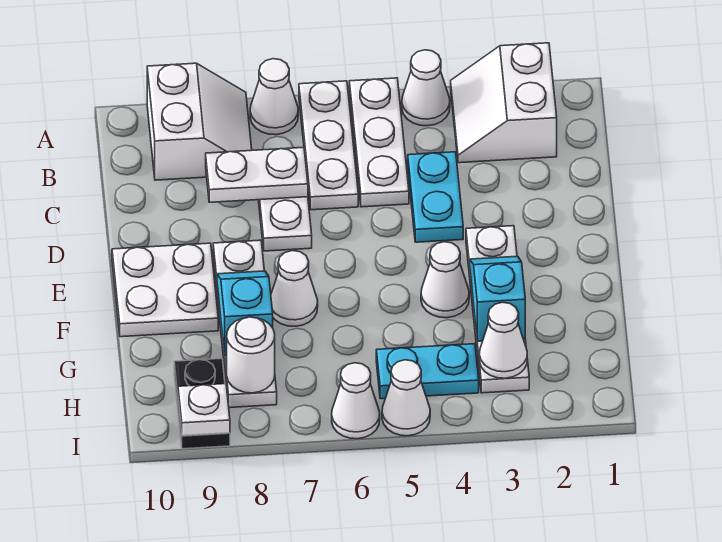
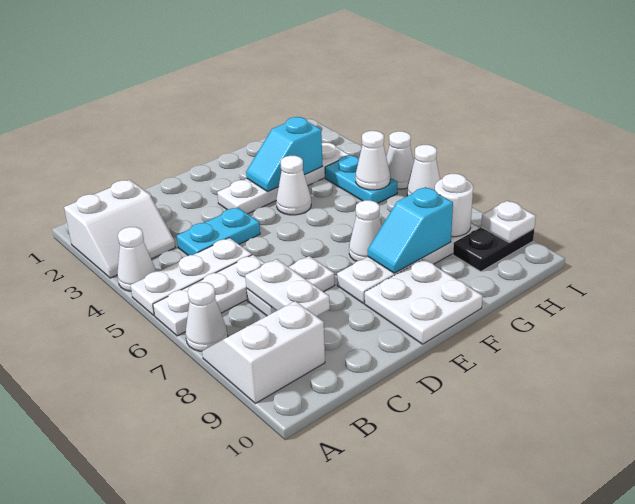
white cone H3 level 2 -> white cone H5 level 2

